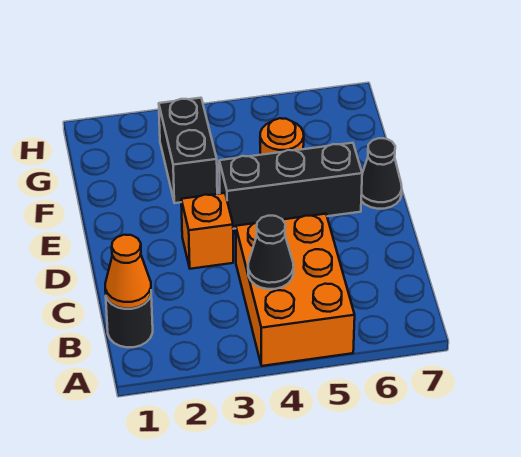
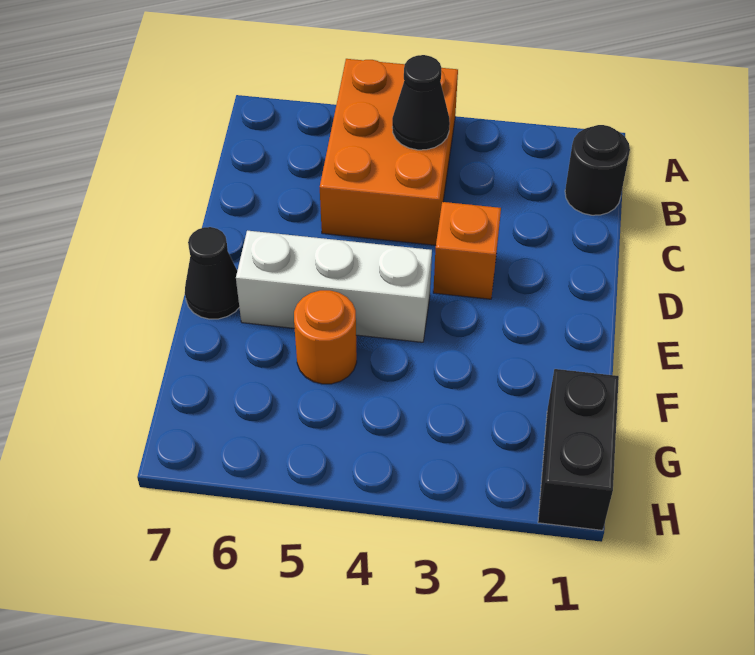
orange cone B1 level 2 -> none
black brick E4:E6 level 1 -> white brick E4:E6 level 1
black brick F3:G3 level 1 -> black brick G1:H1 level 1

